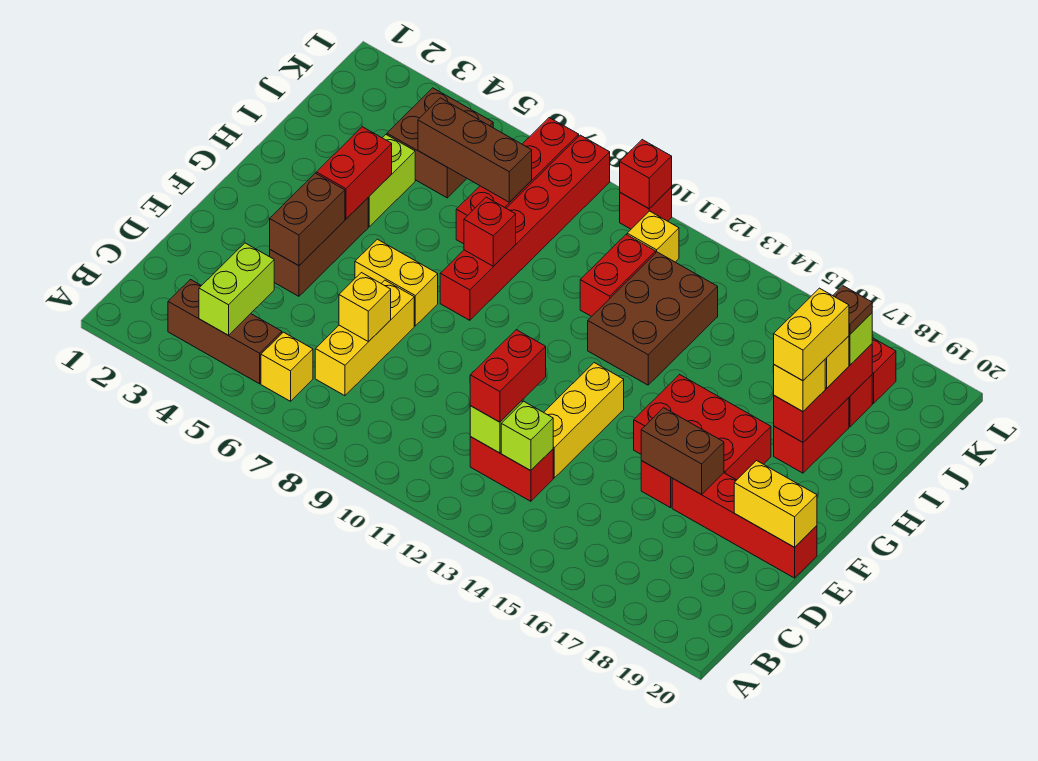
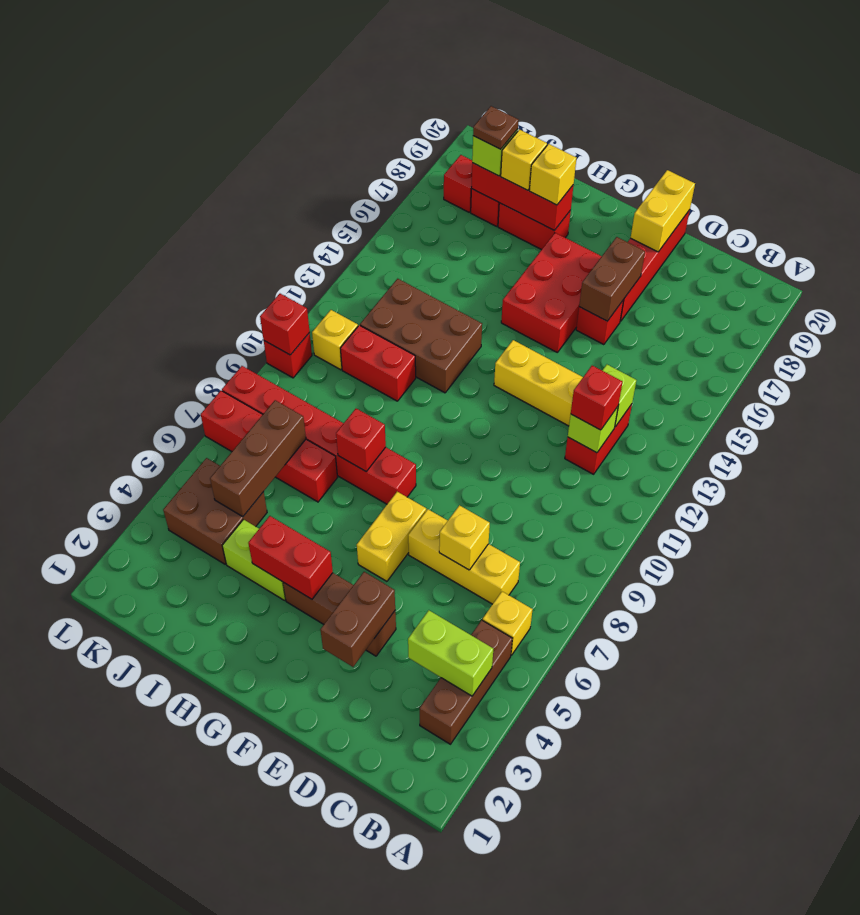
red brick C12:D12 level 3 -> red brick C12 level 3
brown brick E4:F4 level 2 -> brown brick E3:E4 level 2
yellow brick H18:I18 level 4 -> none

